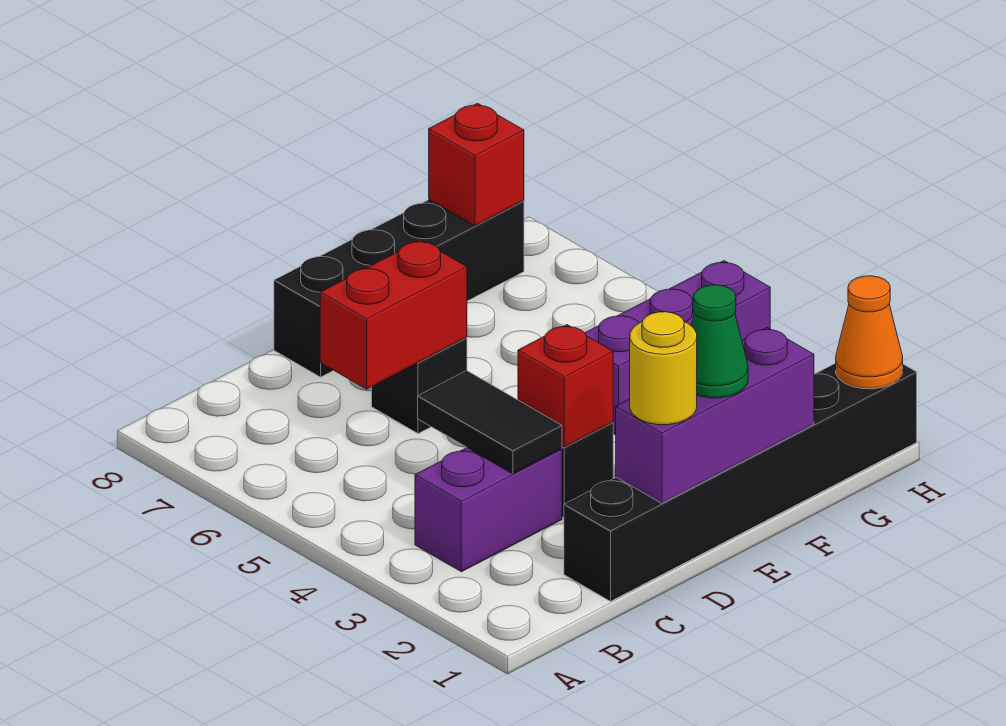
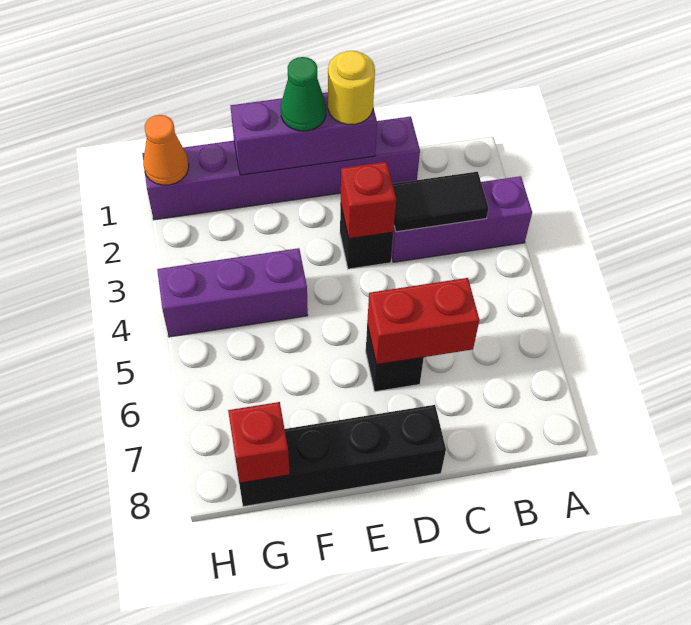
purple brick B3:C3 level 1 -> purple brick A3:C3 level 1
black brick C1:H1 level 1 -> purple brick C1:H1 level 1
black tile C3:C4 level 2 -> black tile B3:C3 level 2

